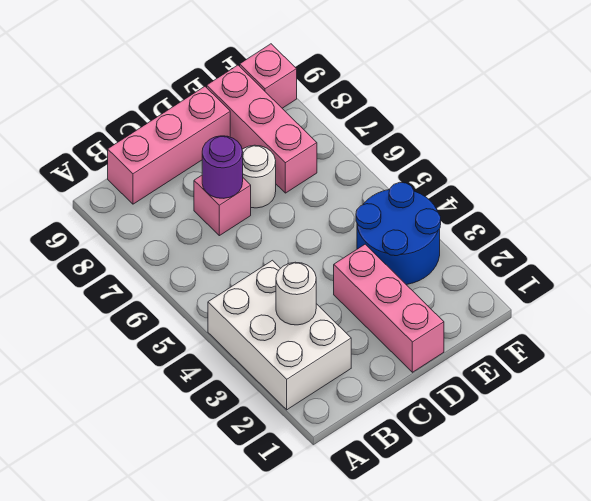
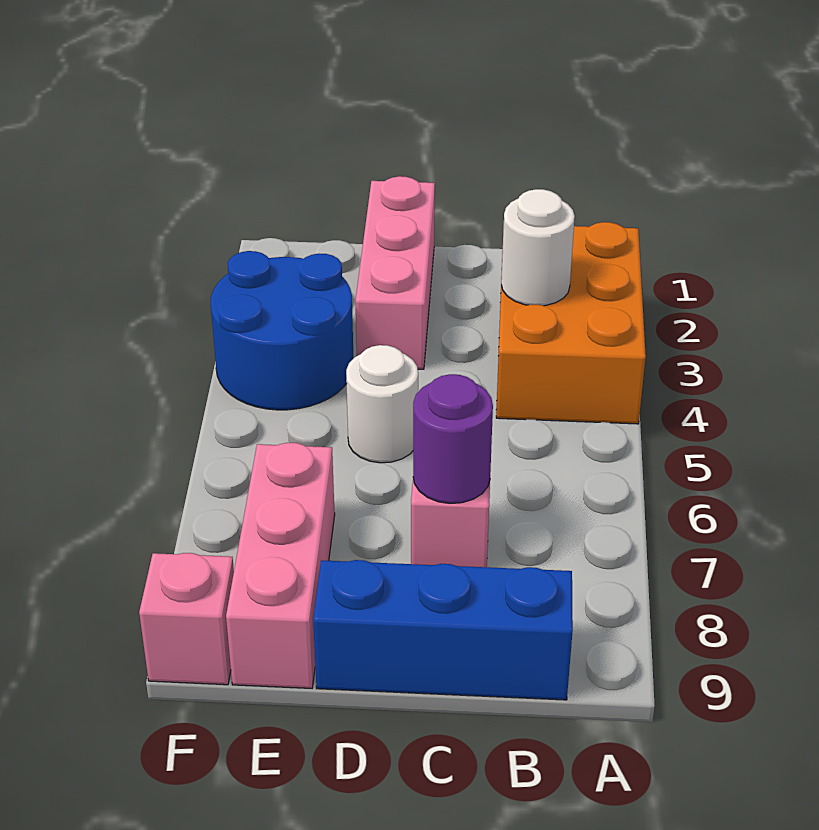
white brick A2:B4 level 1 -> orange brick A2:B4 level 1
pink brick B9:D9 level 1 -> blue brick B9:D9 level 1
white round brick D7 level 1 -> white round brick D5 level 1

